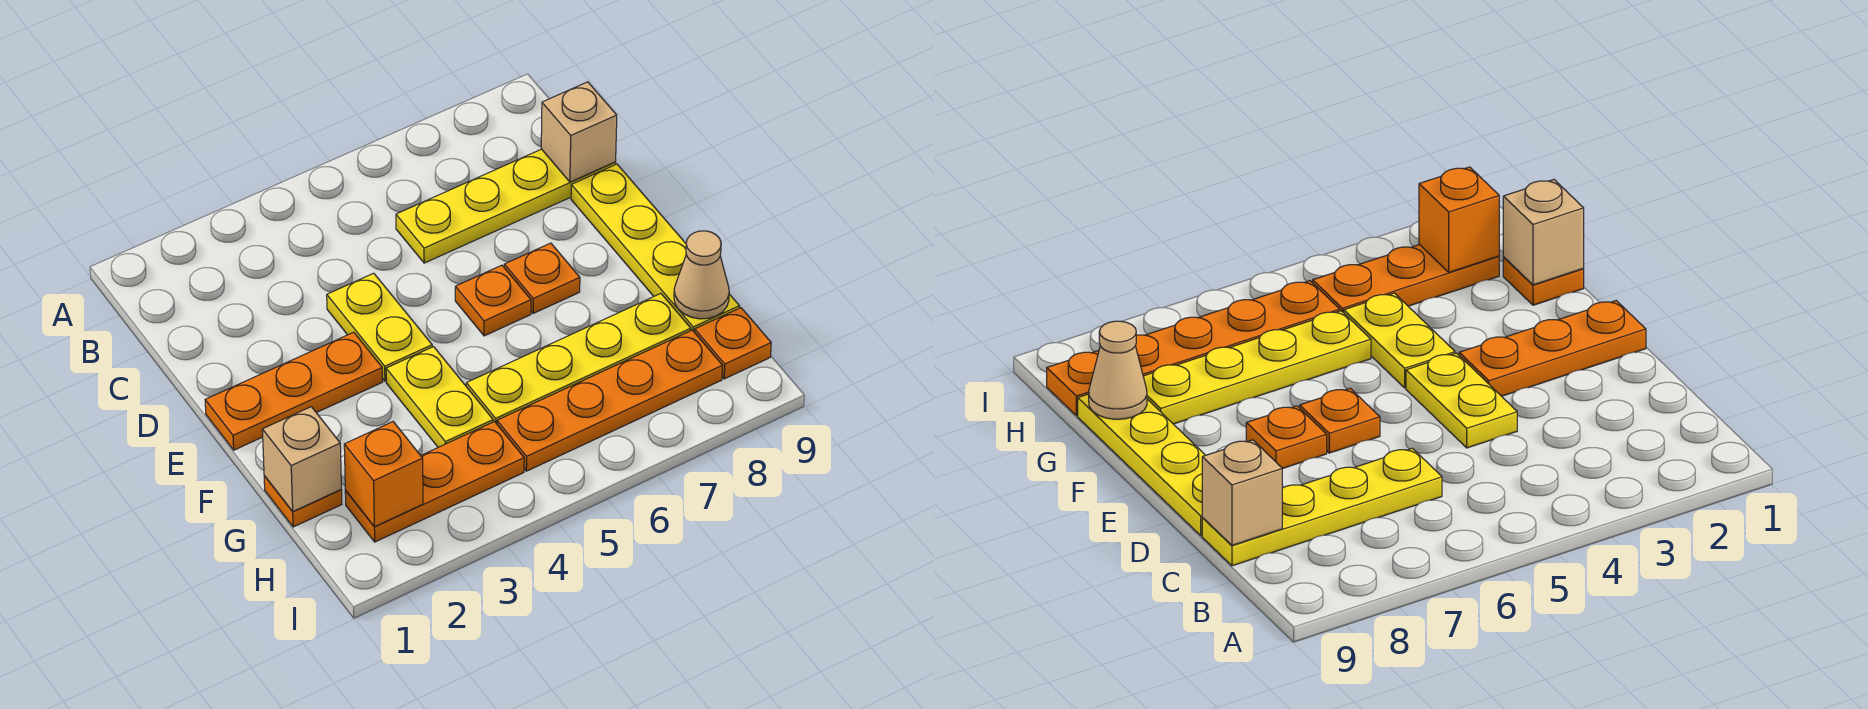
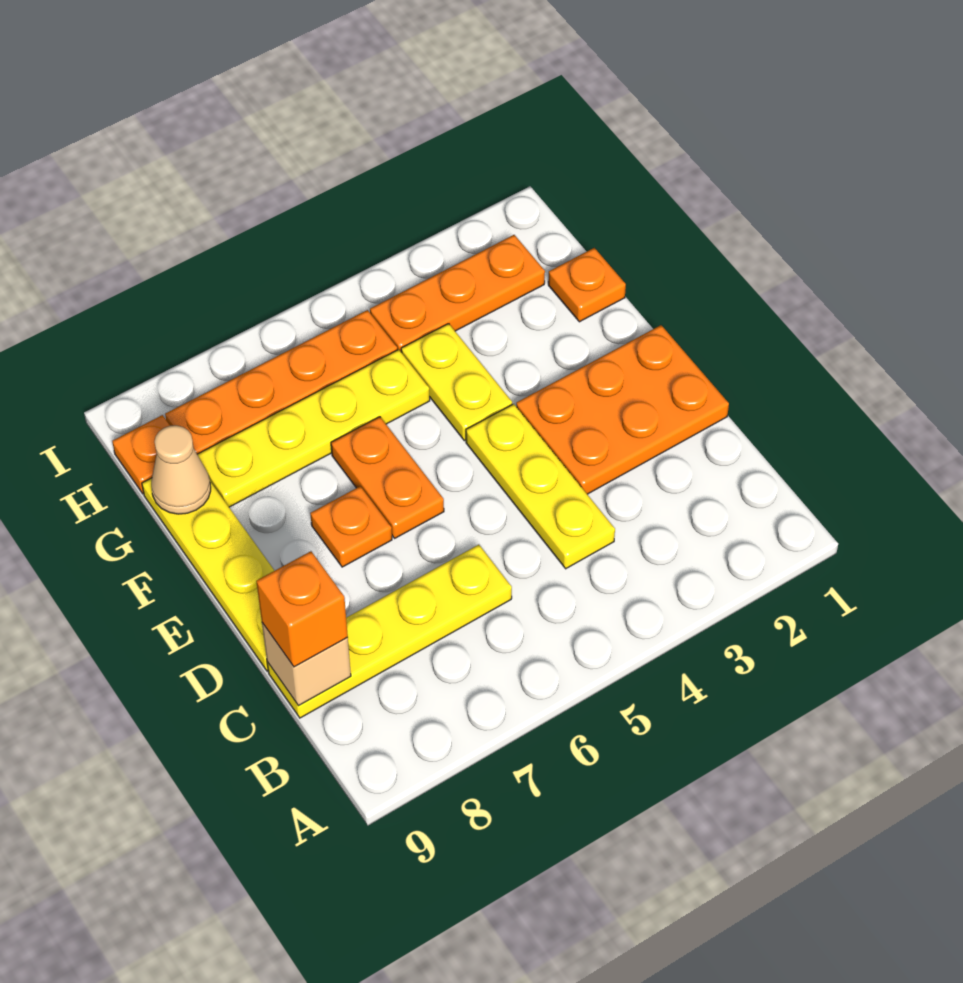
yellow plate D4:E4 level 1 -> yellow plate C4:E4 level 1
orange plate E1:E3 level 1 -> orange plate D1:E3 level 1
orange plate E6 level 1 -> orange plate E6:F6 level 1
tan brick G1 level 2 -> none
orange brick H2 level 2 -> orange brick C9 level 3

